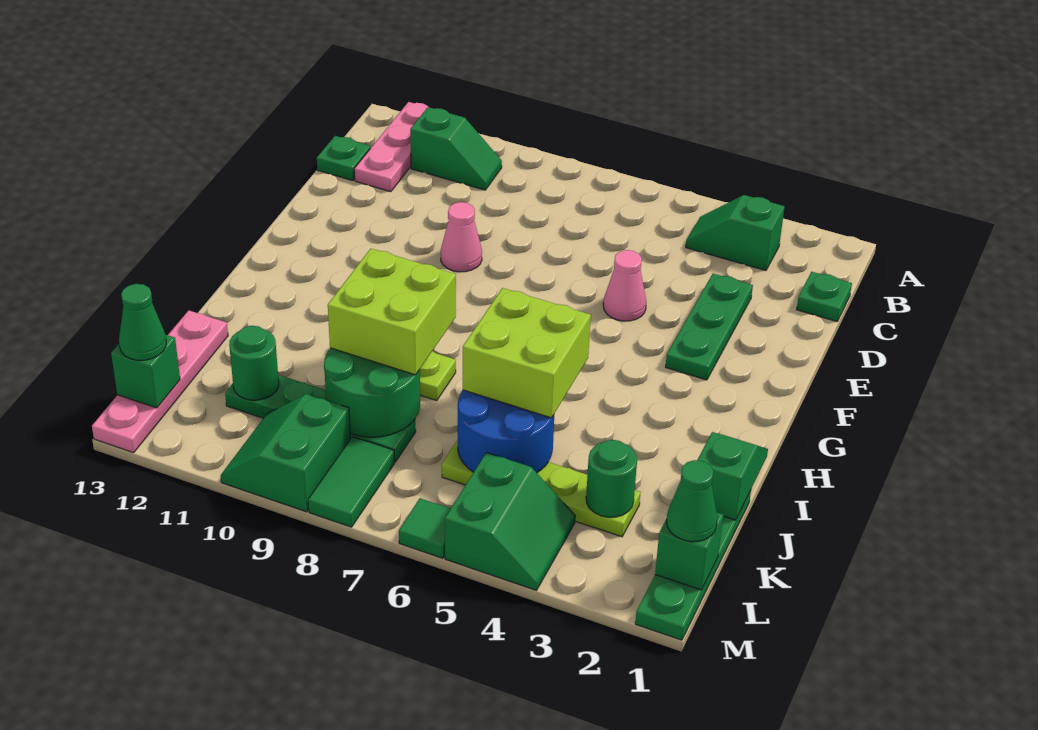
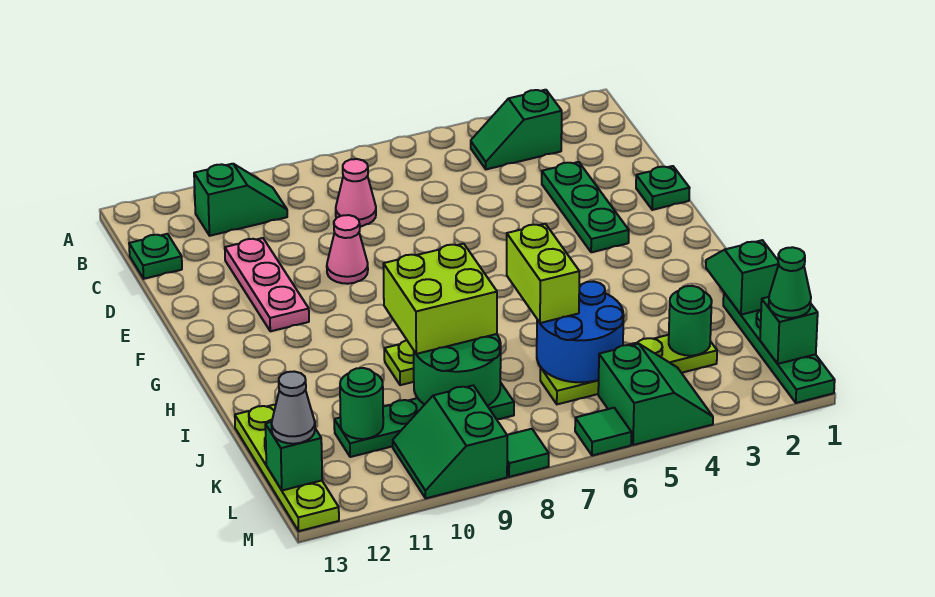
pink plate A12:C12 level 1 -> pink plate D11:F11 level 1
green plate C1 level 1 -> green plate E1 level 1
pink cone E5 level 1 -> pink cone C8 level 1
lime brick I5:J6 level 3 -> lime brick I6:J6 level 3
pink plate J13:M13 level 1 -> lime plate J13:M13 level 1
green tile L8:M8 level 1 -> green tile M8 level 1
green cone L13 level 3 -> grey cone L13 level 3

